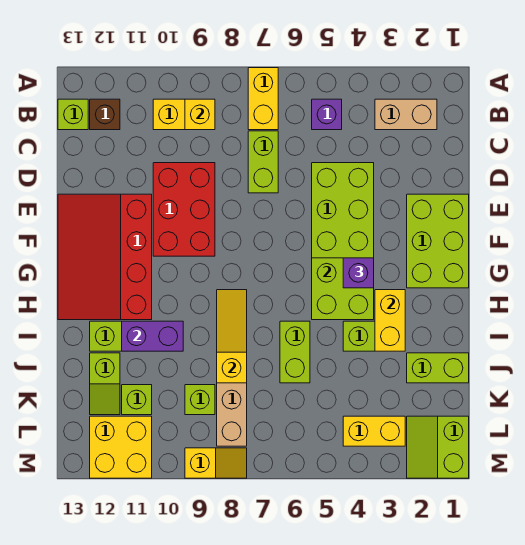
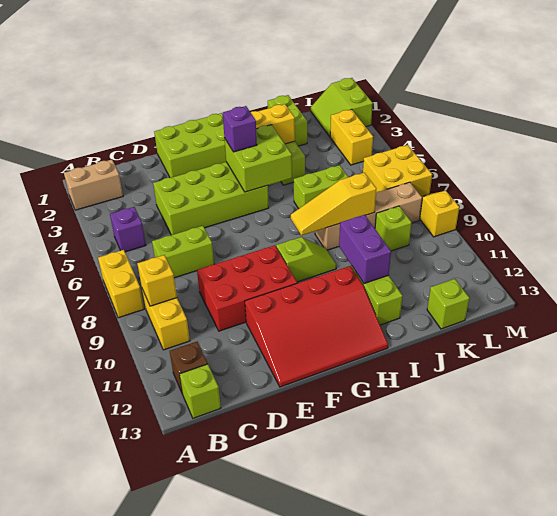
yellow brick A7:B7 level 1 -> yellow brick A7:A8 level 1
tan brick B2:B3 level 1 -> tan brick A2:B2 level 1
lime slope J12:K12 level 1 top J -> lime slope G9:H9 level 1 top G
lime brick K11 level 1 -> lime brick K13 level 1
lime slope L1:M2 level 1 top 1 -> lime slope L1:M2 level 1 top M
yellow brick L11:M12 level 1 -> yellow brick L6:M7 level 1

